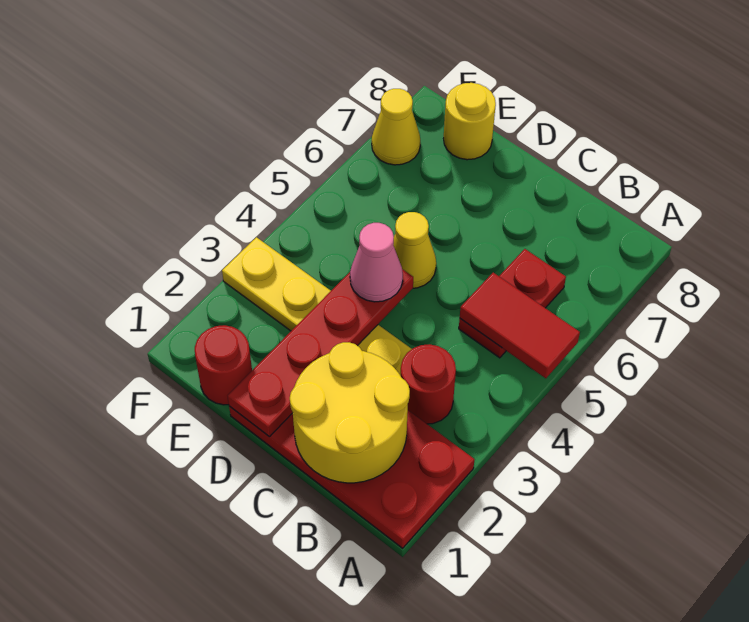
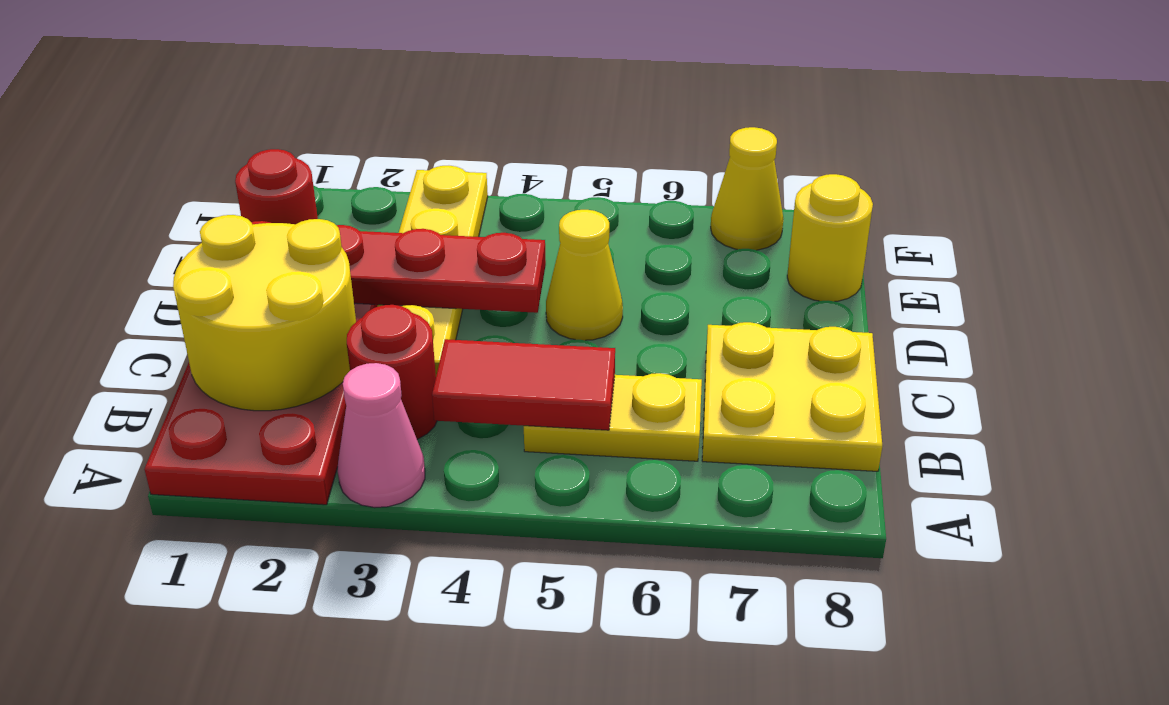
red tile A5:B5 level 2 -> red tile B4:B5 level 2
red plate B5:B6 level 1 -> yellow plate B5:B6 level 1
none -> yellow plate B7:C8 level 1
pink cone D4 level 3 -> pink cone A3 level 1

